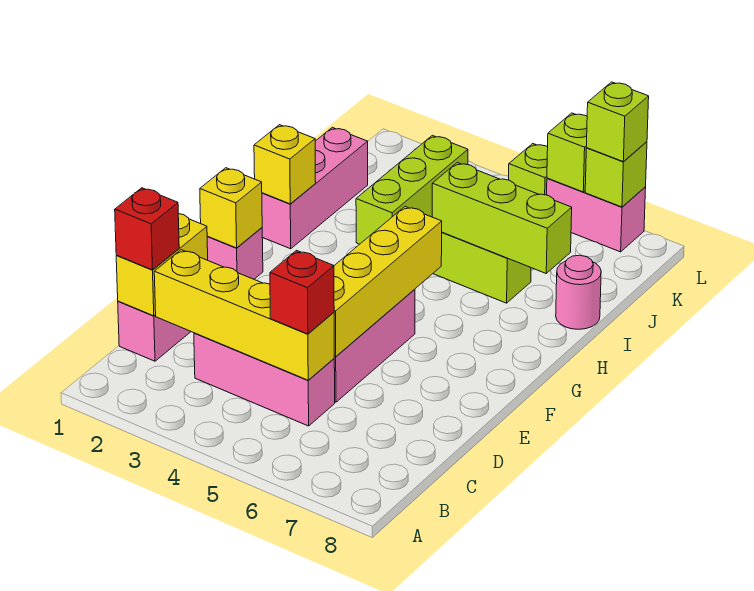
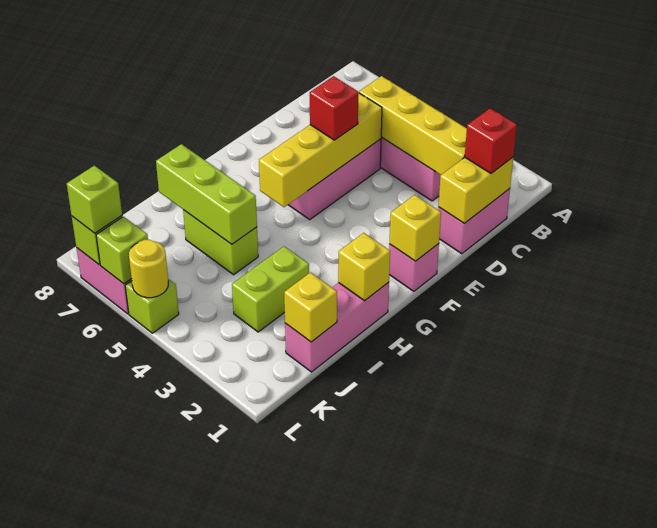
red brick C5 level 3 -> red brick E5 level 3
lime brick I3:K3 level 1 -> lime brick I3:J3 level 1
pink round brick I8 level 1 -> none
none -> yellow brick J1 level 2
none -> yellow round brick L5 level 2

